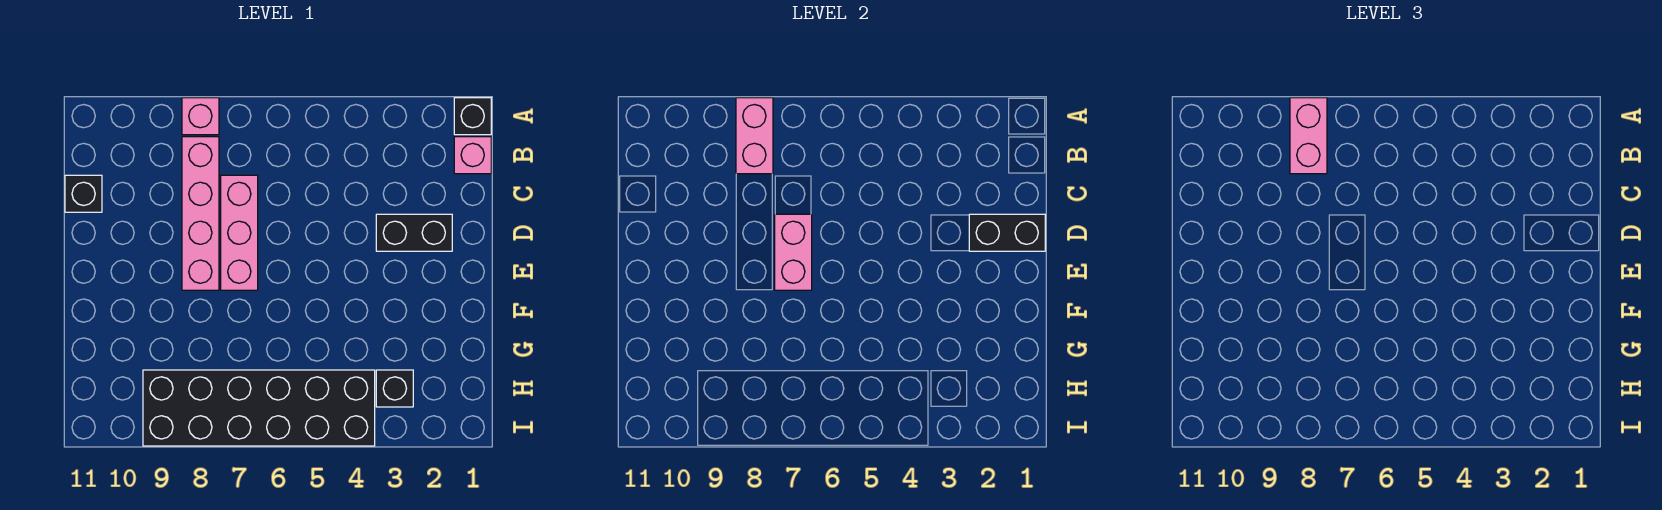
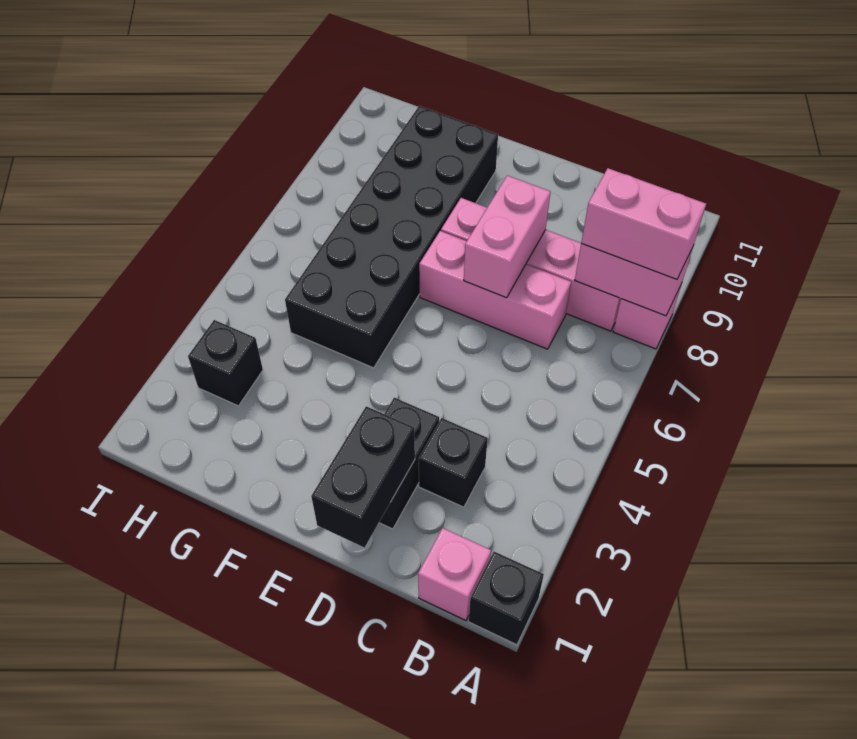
black brick C11 level 1 -> black brick C3 level 1
pink brick D7:E7 level 2 -> pink brick D7:D8 level 2
black brick H4:I9 level 1 -> black brick F5:G10 level 1

